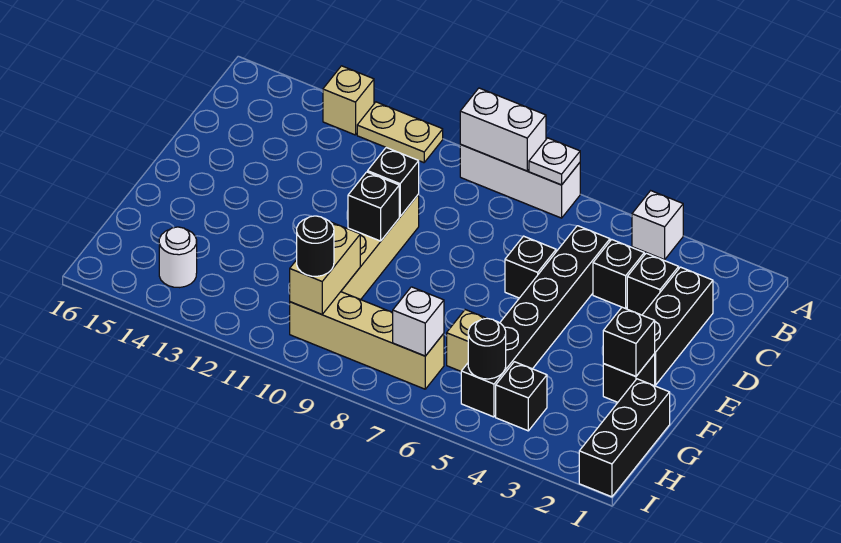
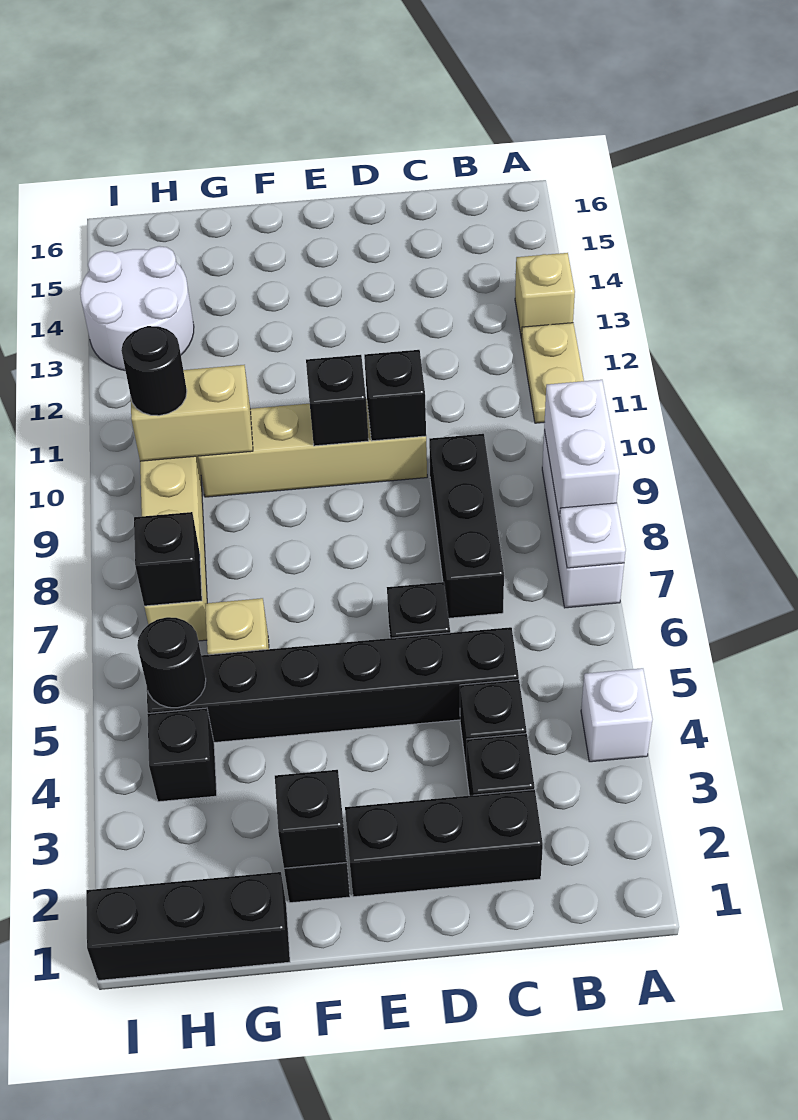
none -> black brick C7:C9 level 1
white brick H7 level 2 -> black brick H7 level 2
white round brick H14 level 1 -> white round brick H13:I14 level 1

